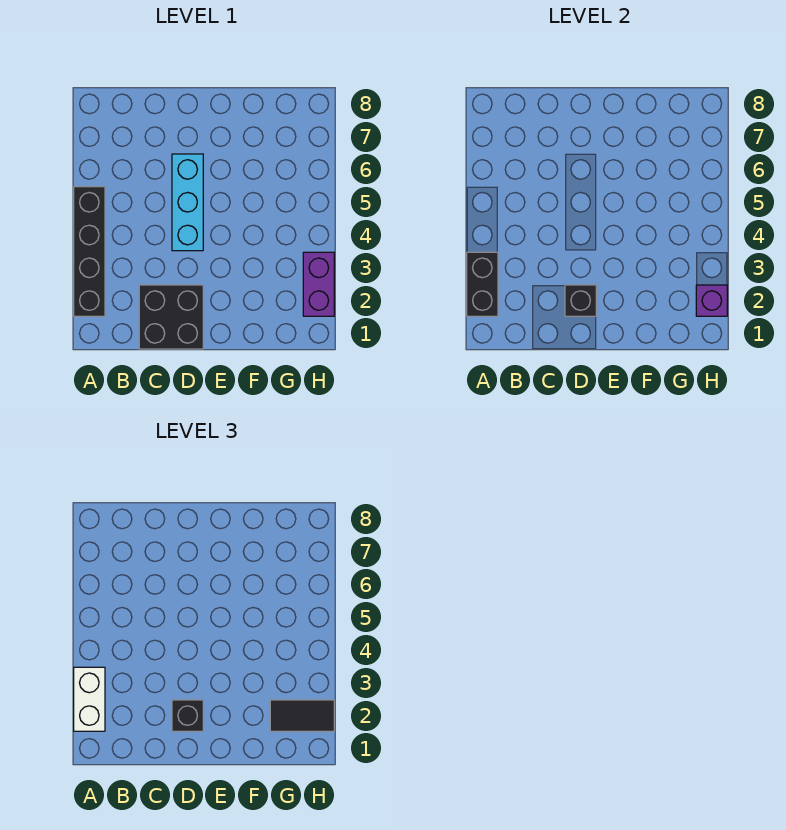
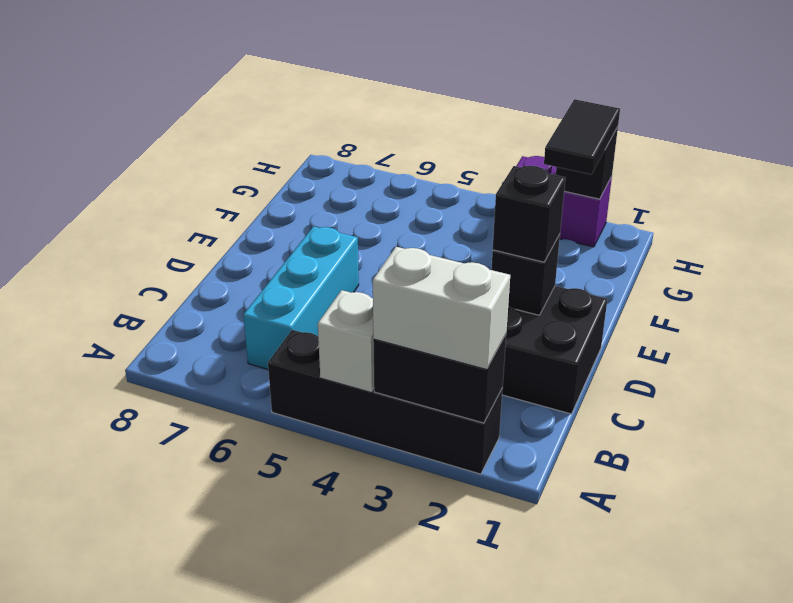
none -> white brick A4 level 2
cyan brick D4:D6 level 1 -> cyan brick B6:D6 level 1
purple brick H2 level 2 -> black brick H2 level 2

